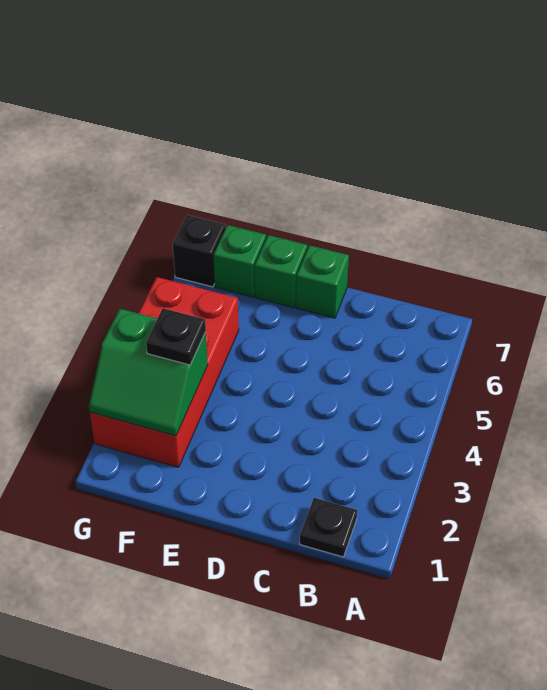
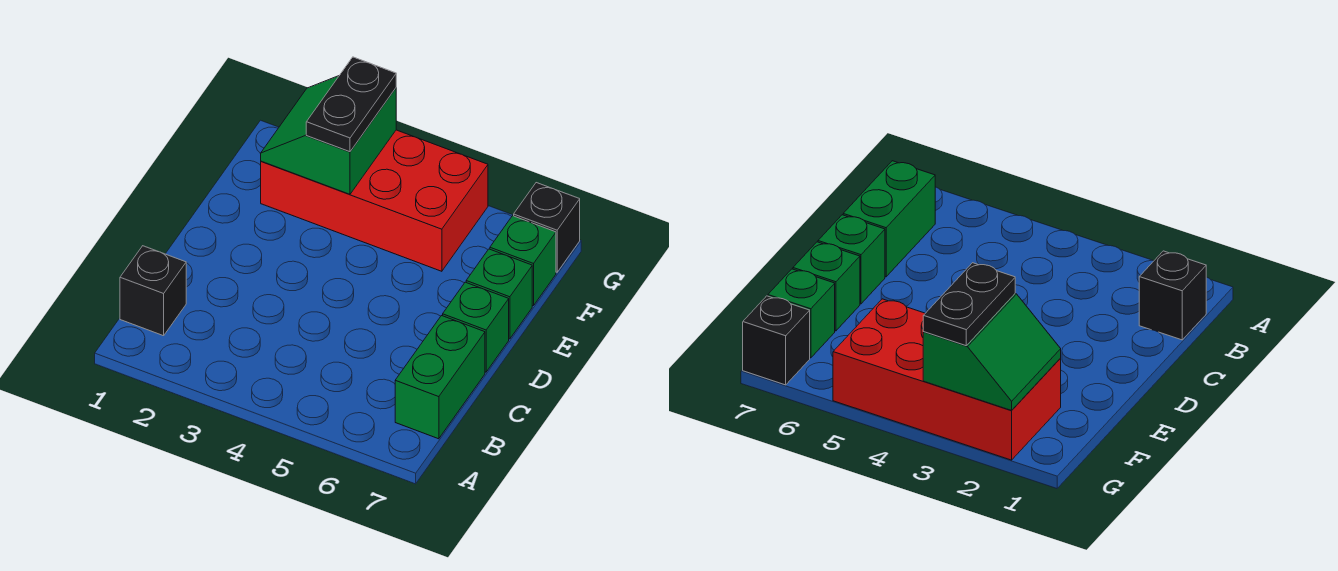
black plate B1 level 1 -> black brick B1 level 1
none -> green brick B7:C7 level 1
black plate F3 level 3 -> black plate F3:G3 level 3

